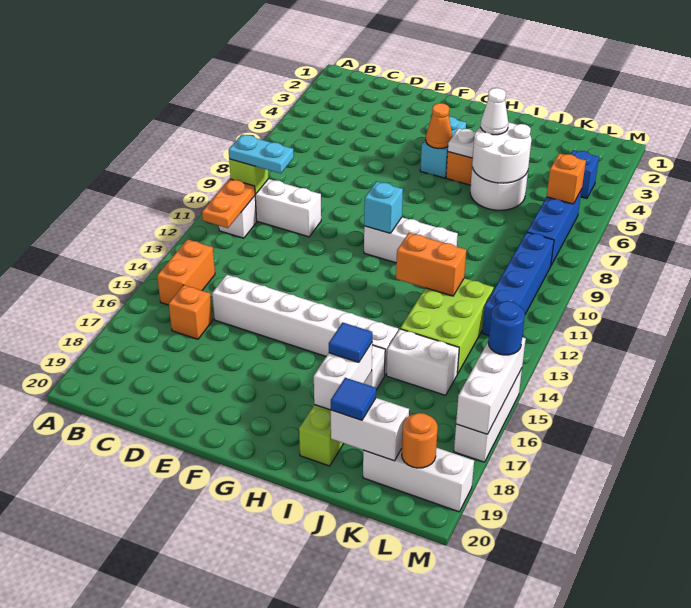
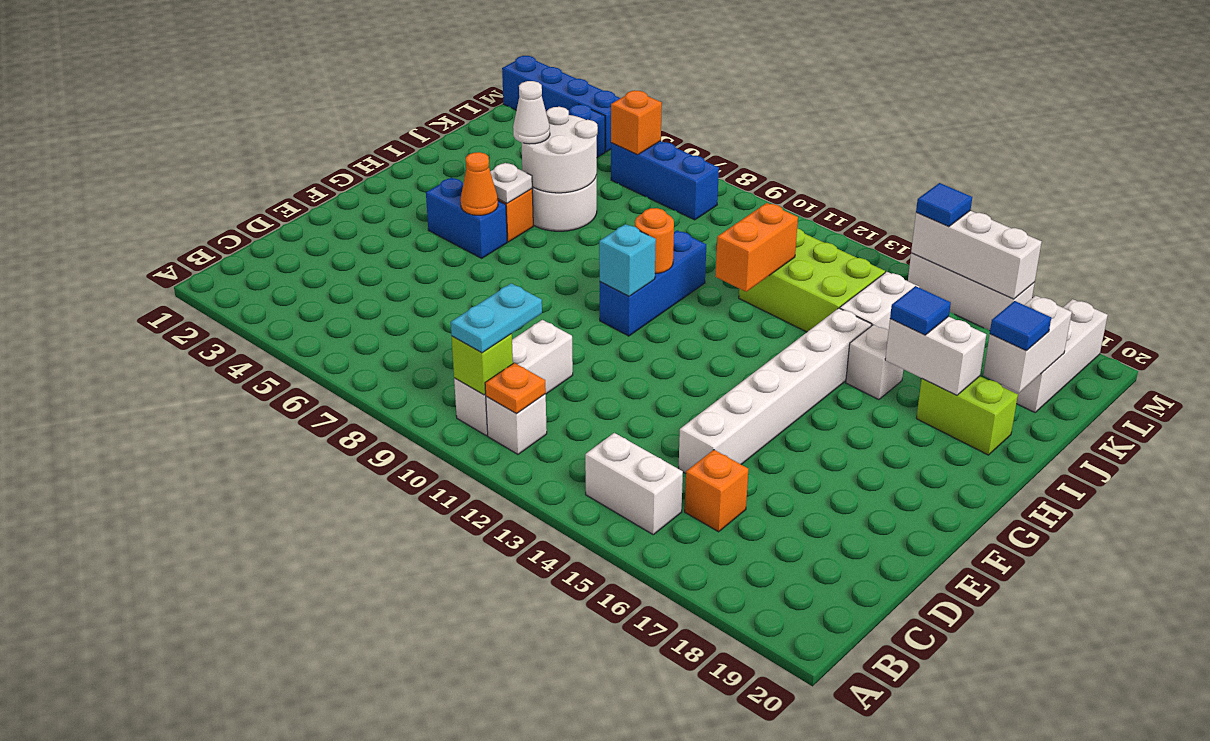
orange plate B11:B12 level 2 -> orange plate B11 level 2
orange brick B14:B15 level 1 -> white brick B14:B15 level 1
cyan brick G4:G5 level 1 -> blue brick G4:G5 level 1
white brick G10:I10 level 1 -> blue brick G10:I10 level 1
blue brick L9:L12 level 1 -> blue brick M1:M4 level 1
orange round brick L19 level 2 -> orange round brick H10 level 2
blue round brick M15 level 3 -> blue tile M15 level 3

